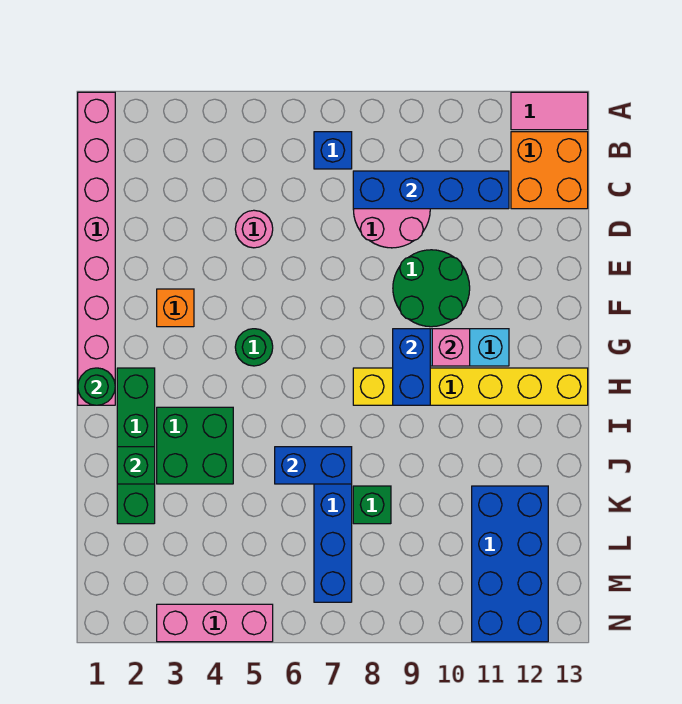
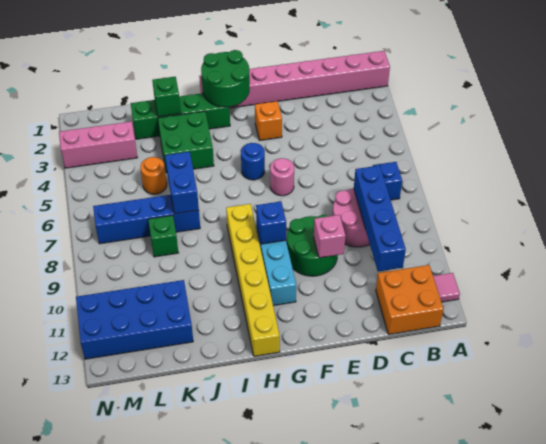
pink tile A12:A13 level 1 -> pink tile A12 level 1
pink round brick D5 level 1 -> pink round brick F6 level 1
green round brick G5 level 1 -> blue round brick G5 level 1
blue brick G9:H9 level 2 -> blue brick G9 level 2
pink brick G10 level 2 -> pink brick E10 level 2
green round brick H1 level 2 -> green round brick G1:H2 level 2
none -> orange round brick K5 level 1
pink brick N3:N5 level 1 -> pink brick L3:N3 level 1

